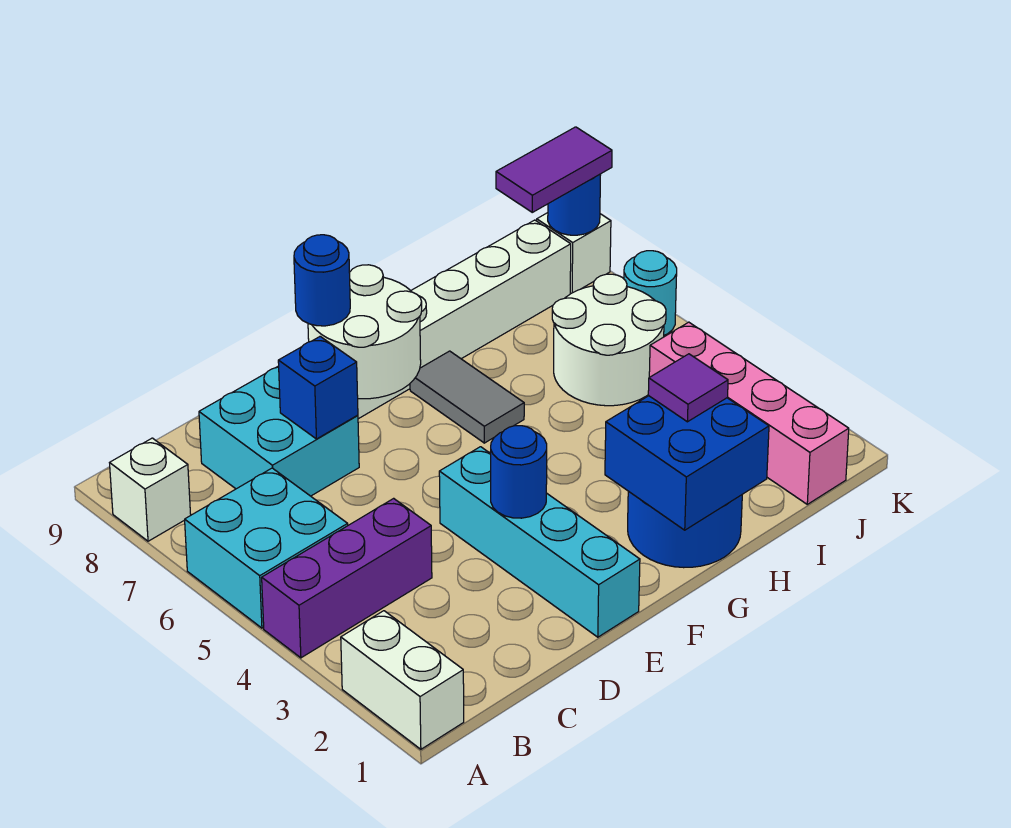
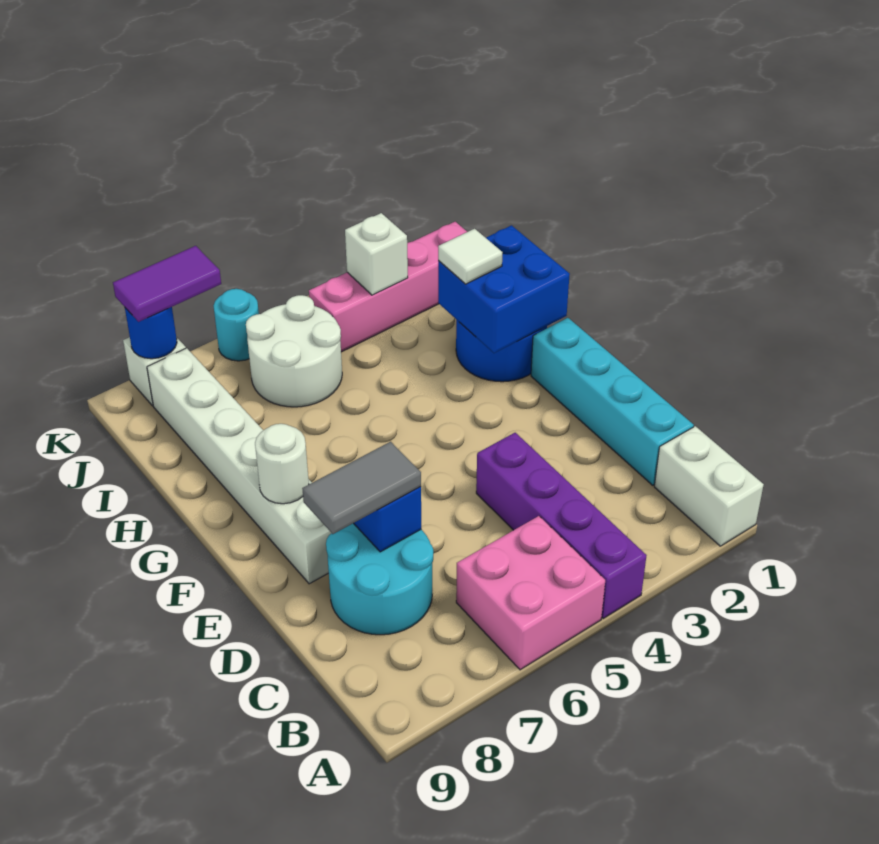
white brick A1:A2 level 1 -> white brick A1:B1 level 1
purple brick A4:C4 level 1 -> purple brick A4:D4 level 1
cyan brick A5:B6 level 1 -> pink brick A5:B6 level 1
white brick A8 level 1 -> white brick J3 level 2
cyan brick C7:D8 level 1 -> cyan round brick C7:D8 level 1
cyan brick E1:E4 level 1 -> cyan brick C1:F1 level 1
blue round brick E3 level 2 -> none
white round brick E7:F8 level 2 -> white round brick F8 level 2
blue round brick E8 level 3 -> none
grey tile G6:G7 level 1 -> grey tile D7:D8 level 3
purple tile H2 level 3 -> white tile H2 level 3
purple tile J8:K8 level 3 -> purple tile K7:K8 level 3

